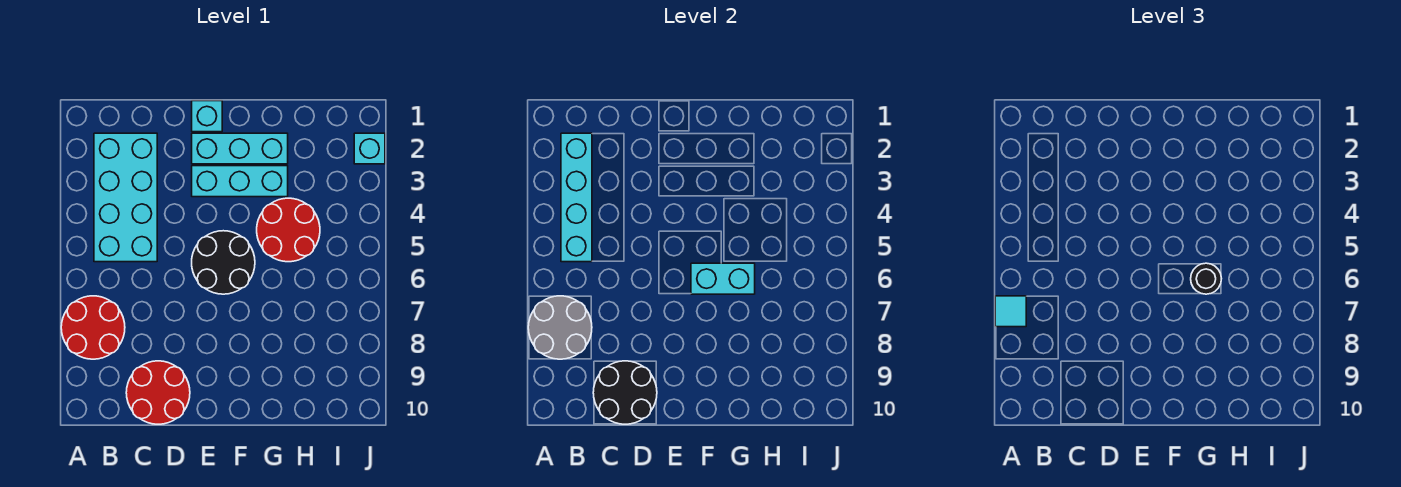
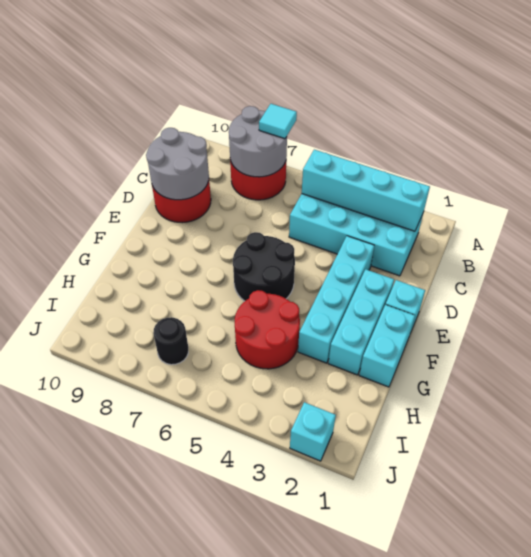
black round brick C9:D10 level 2 -> grey round brick C9:D10 level 2
cyan brick E3:G3 level 1 -> cyan brick D3:G3 level 1
cyan brick F6:G6 level 2 -> cyan brick F1:G1 level 1
black round brick G6 level 3 -> black round brick I7 level 1

